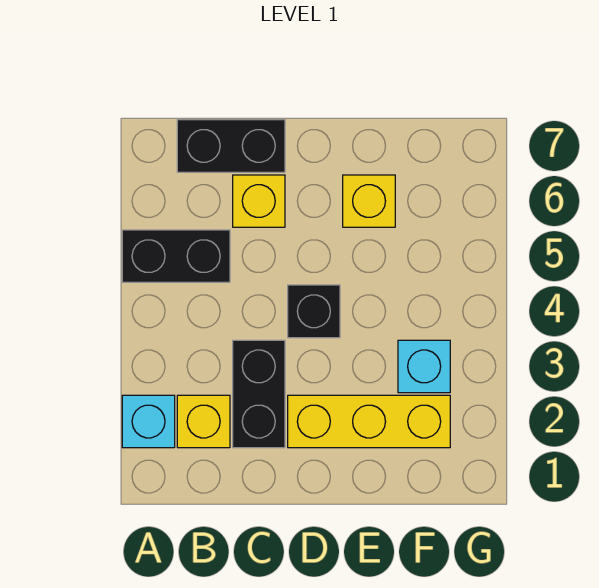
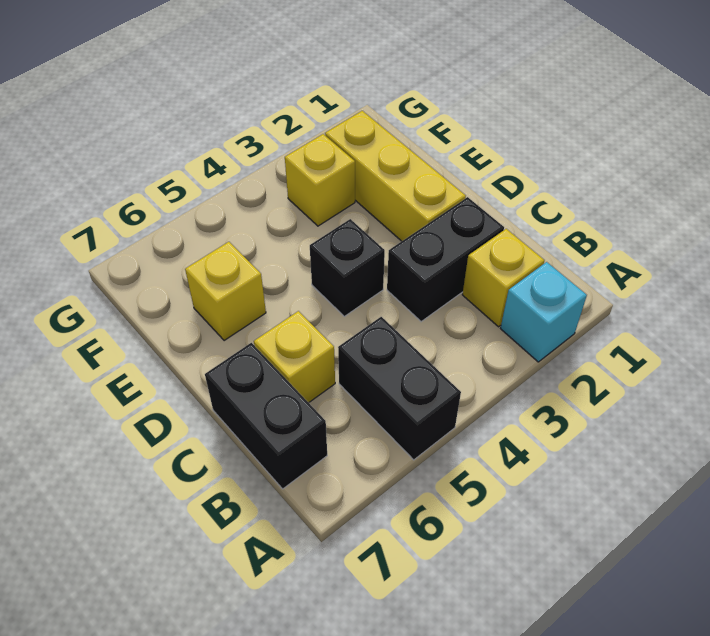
cyan brick F3 level 1 -> yellow brick F3 level 1

